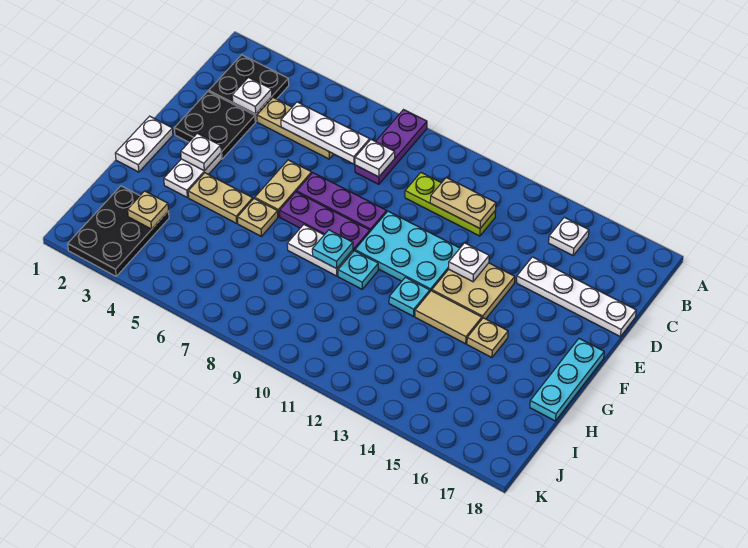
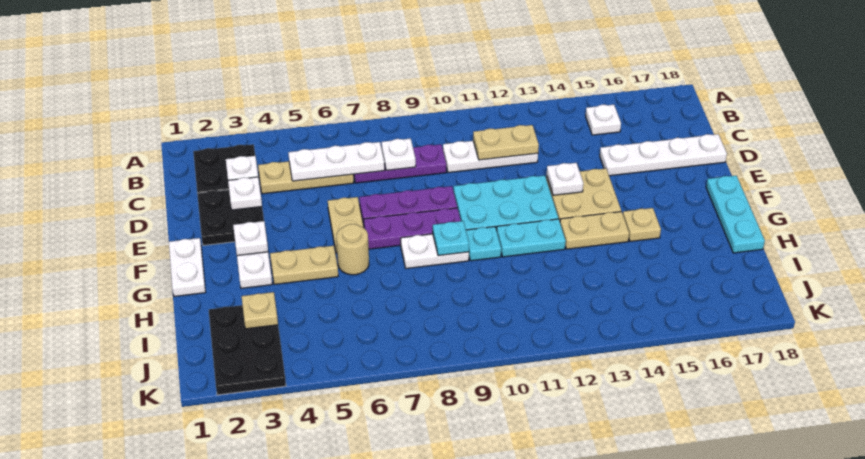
purple plate A8:C8 level 1 -> purple plate C7:C9 level 1
lime plate C10:C12 level 1 -> white plate C10:C12 level 1
none -> white plate D3 level 2
tan plate G6 level 1 -> tan round brick G6 level 1
cyan plate G12 level 1 -> cyan plate G11:G12 level 1
tan tile G13:G14 level 1 -> tan plate G13:G14 level 1

